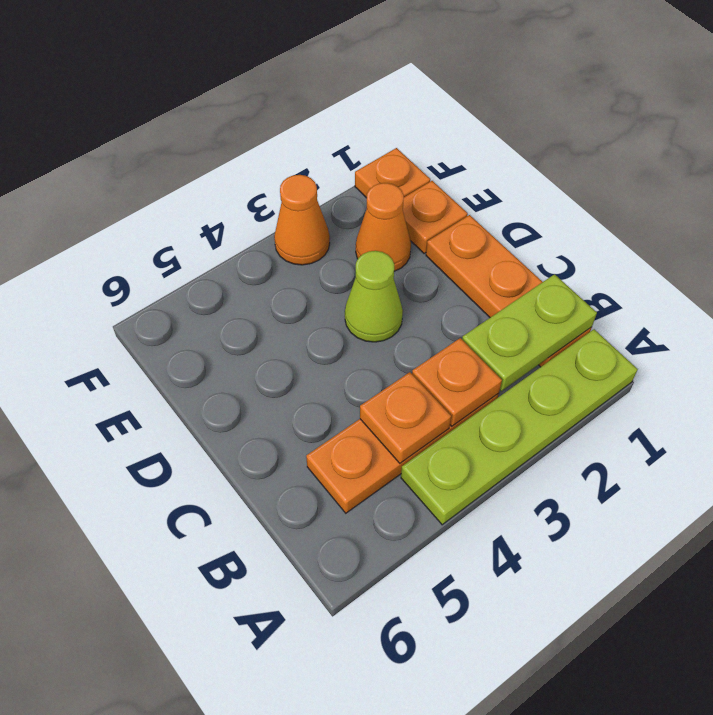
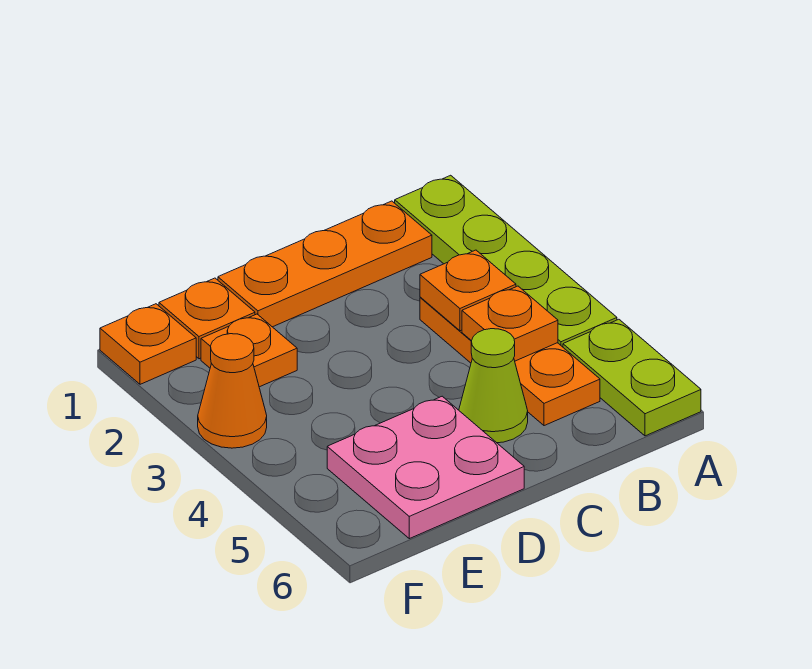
lime plate B1:B2 level 2 -> lime plate A5:A6 level 1
lime cone D3 level 1 -> lime cone C5 level 1
none -> pink plate D5:E6 level 1
orange cone E2 level 1 -> orange plate E2 level 1

